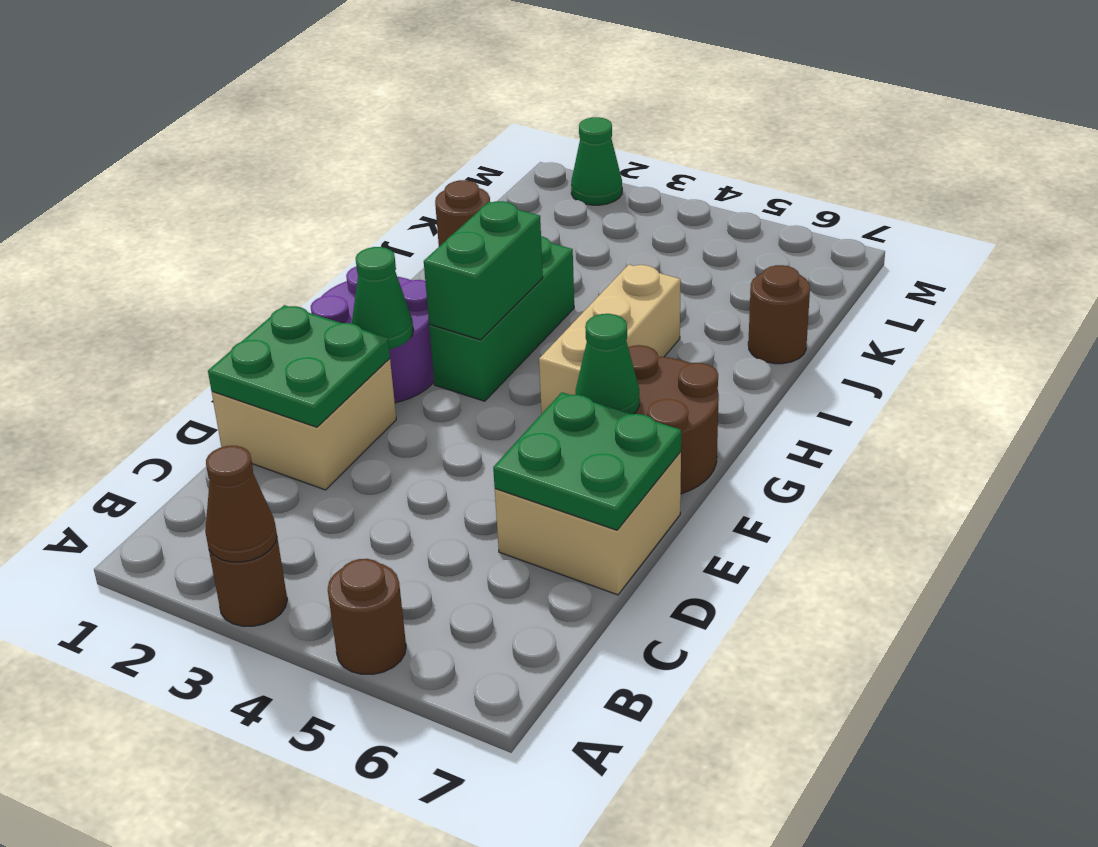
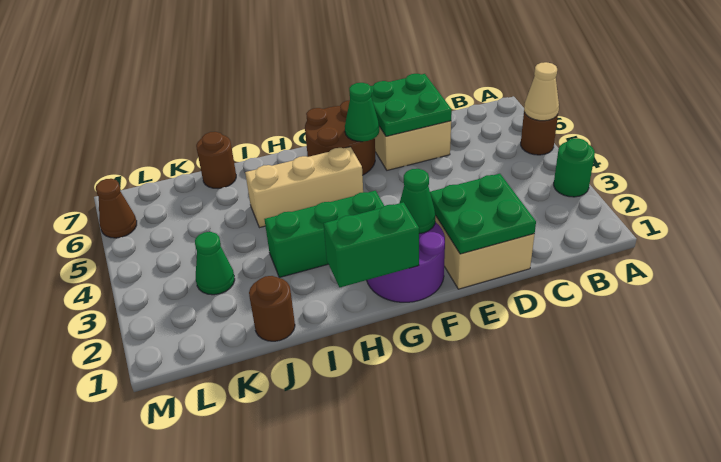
brown round brick A3 level 1 -> green round brick A3 level 1
brown cone A3 level 2 -> brown cone M6 level 1
none -> tan cone A5 level 2
green brick G3:H3 level 2 -> green brick G1:H1 level 2
green cone M2 level 1 -> green cone K3 level 1

